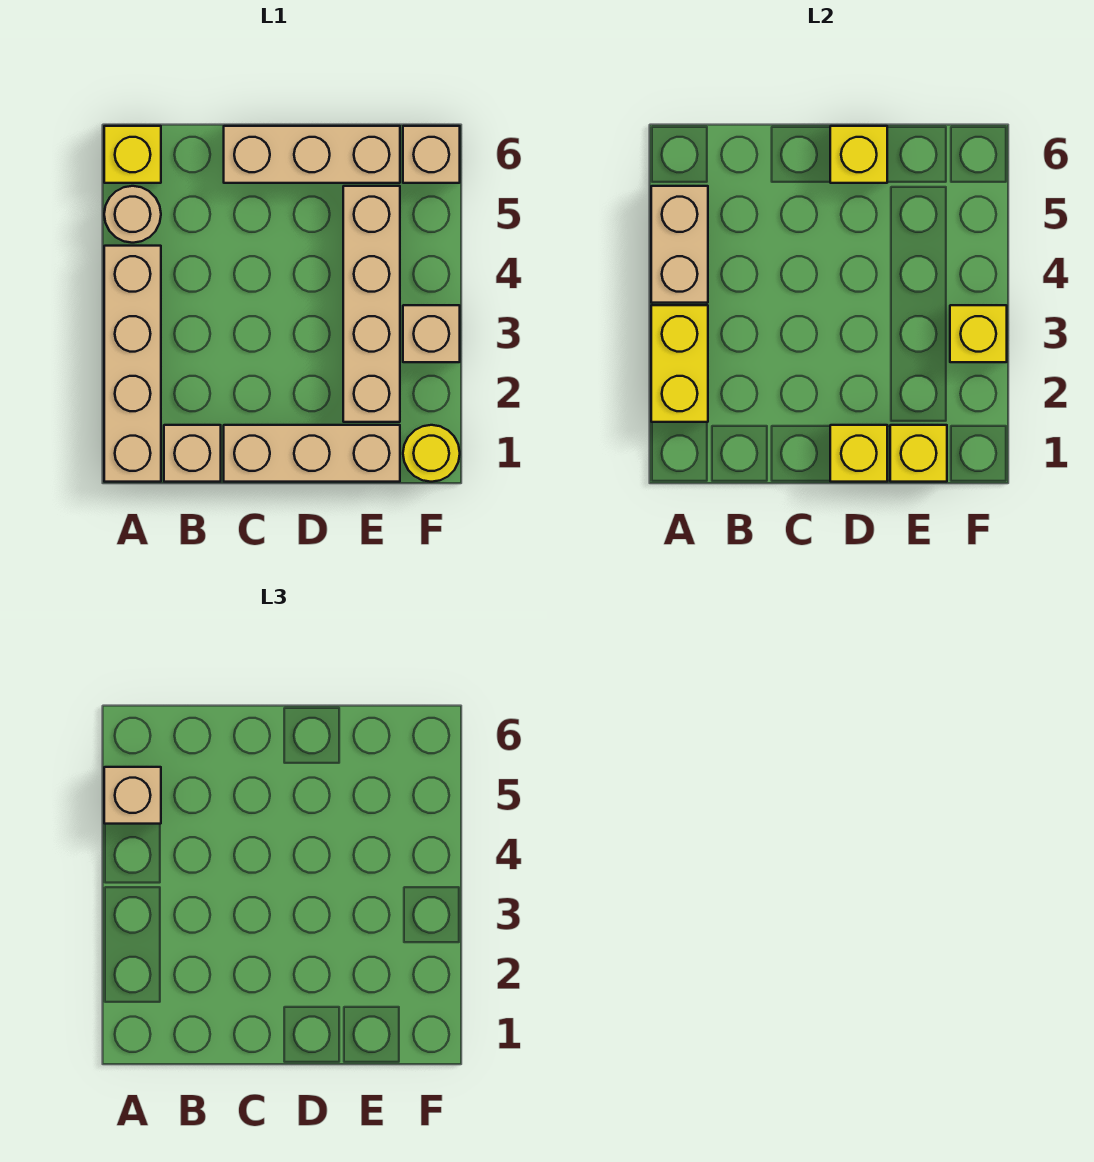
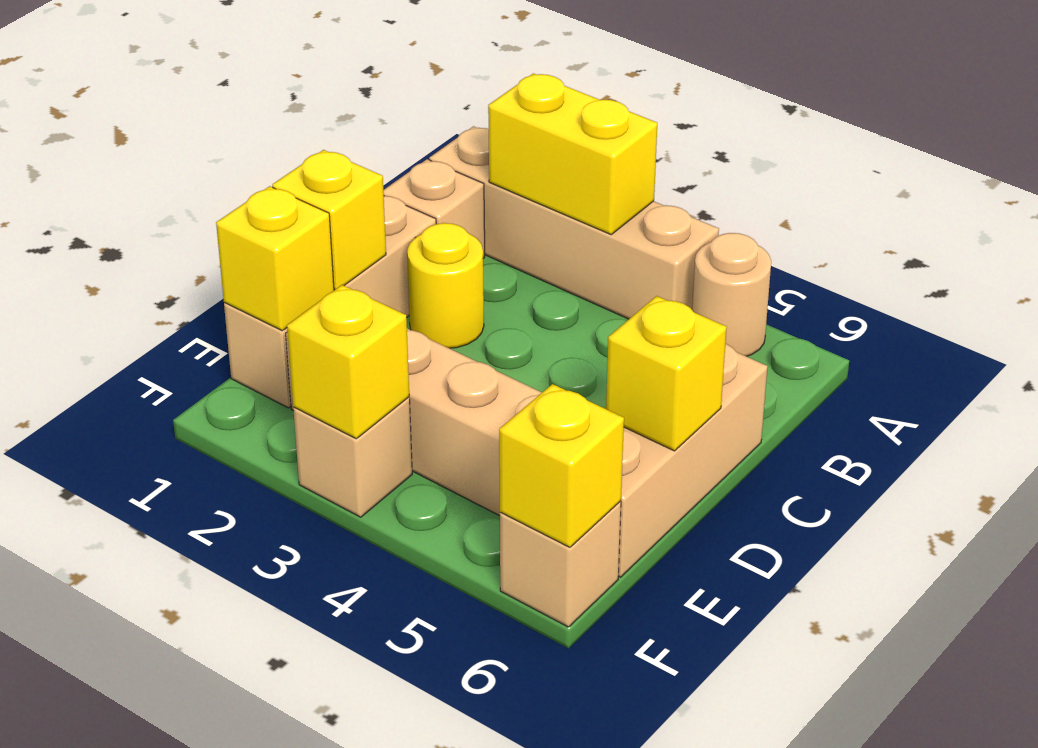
tan brick A4:A5 level 2 -> none
tan brick A5 level 3 -> none
yellow brick A6 level 1 -> yellow brick F6 level 2
yellow round brick F1 level 1 -> yellow round brick C2 level 1

